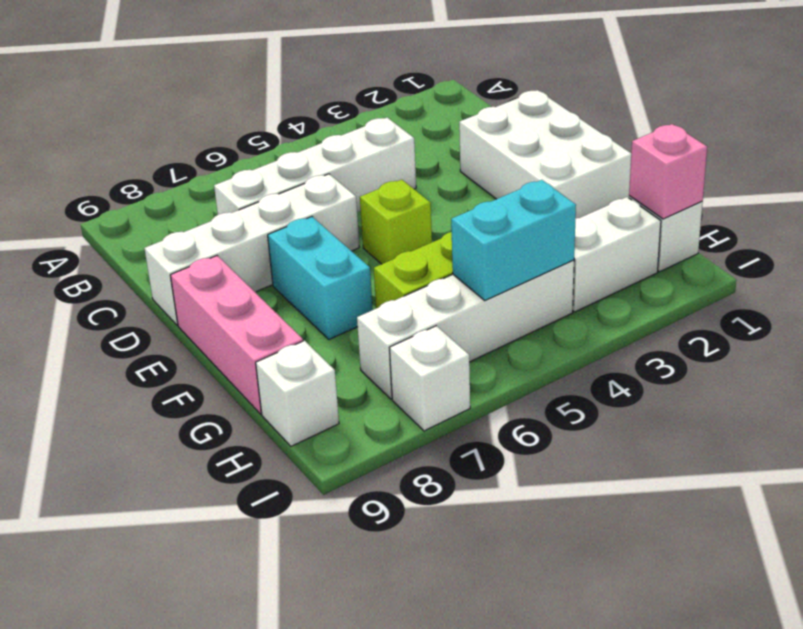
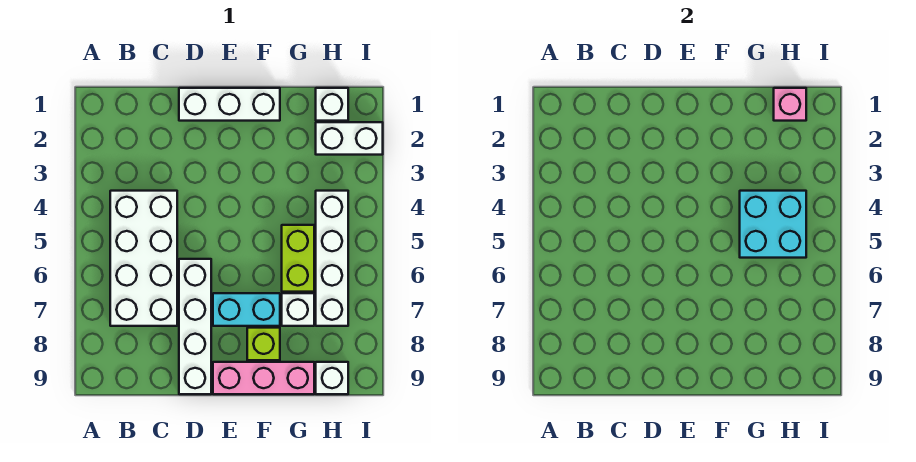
white brick C4:C7 level 1 -> white brick B4:C7 level 1
white brick D1:F2 level 1 -> white brick D1:F1 level 1
lime brick E5 level 1 -> lime brick F8 level 1
white brick H2:H3 level 1 -> white brick H2:I2 level 1
cyan brick H4:H5 level 2 -> cyan brick G4:H5 level 2
white brick I7 level 1 -> white brick G7 level 1

